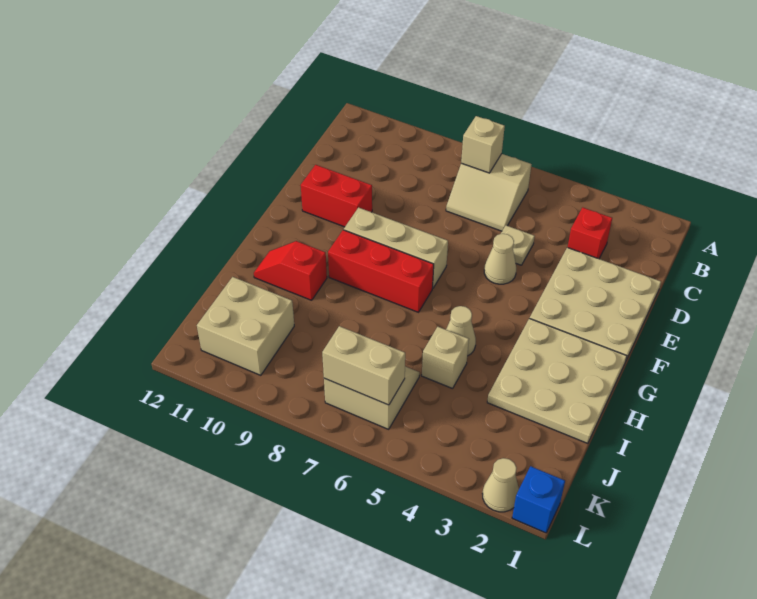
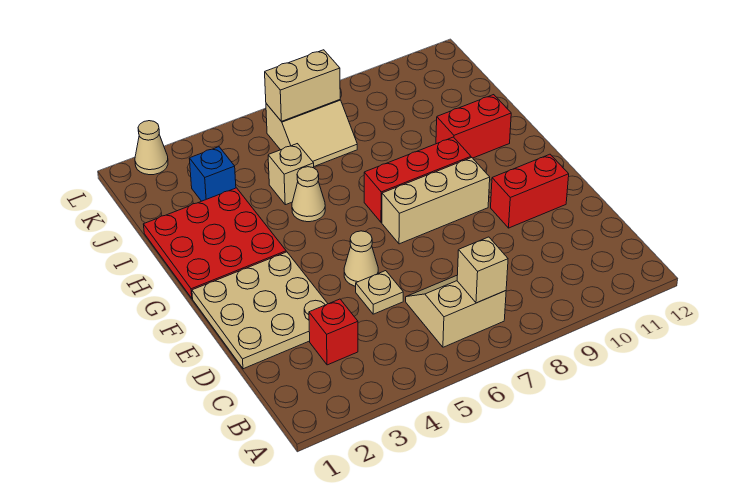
tan plate G1:I3 level 1 -> red plate G1:I3 level 1
red slope H10:H11 level 1 top 10 -> red brick H10:H11 level 1
tan brick J10:K11 level 1 -> none
blue brick L1 level 1 -> blue brick J3 level 1

